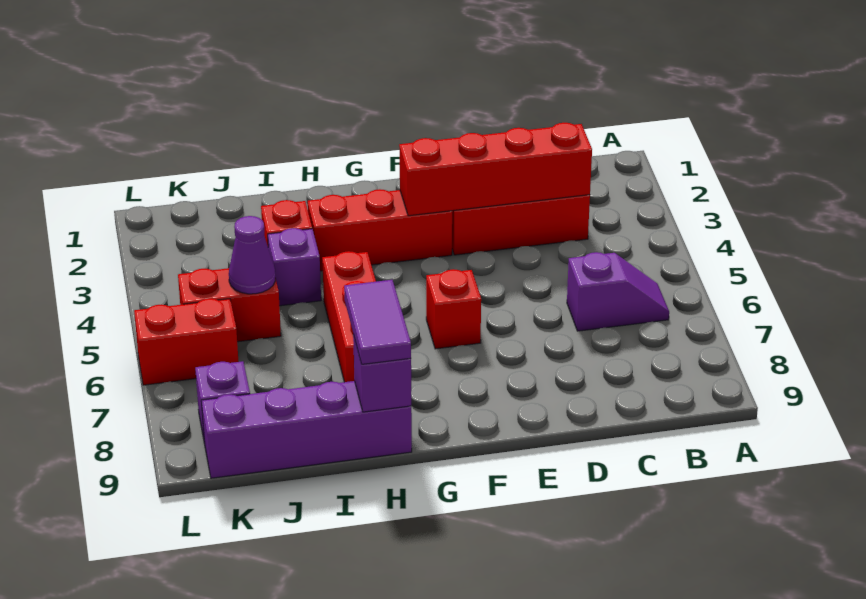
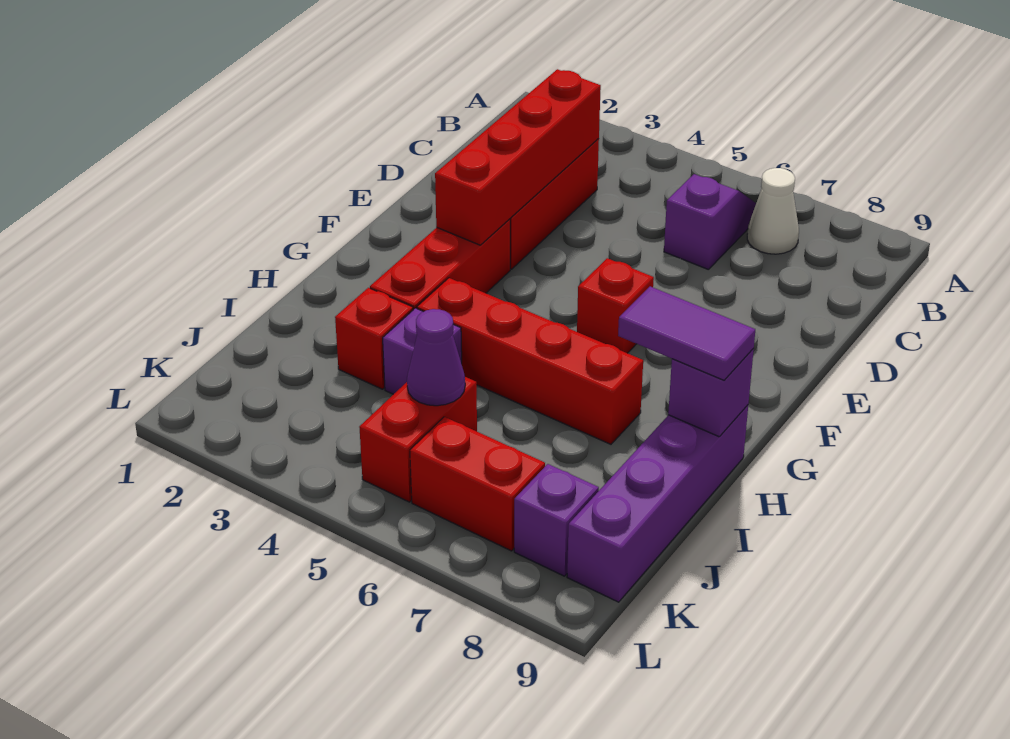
none -> white cone B7 level 1
red brick H5:H7 level 1 -> red brick H4:H7 level 1
red brick K6:L6 level 1 -> red brick K6:K7 level 1

